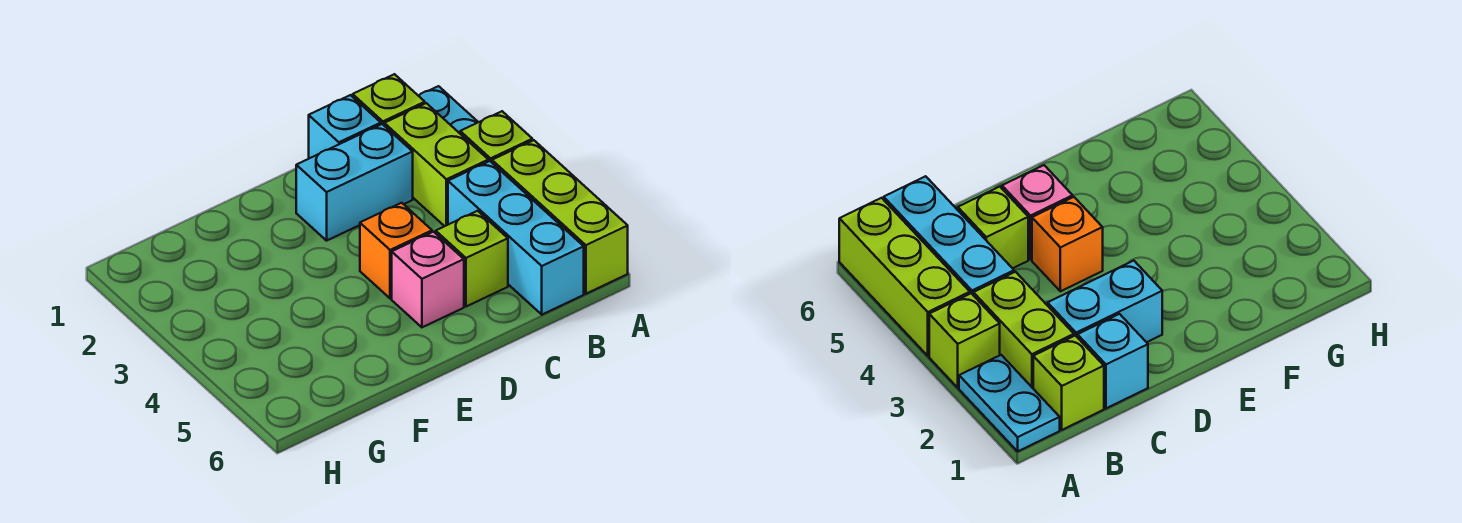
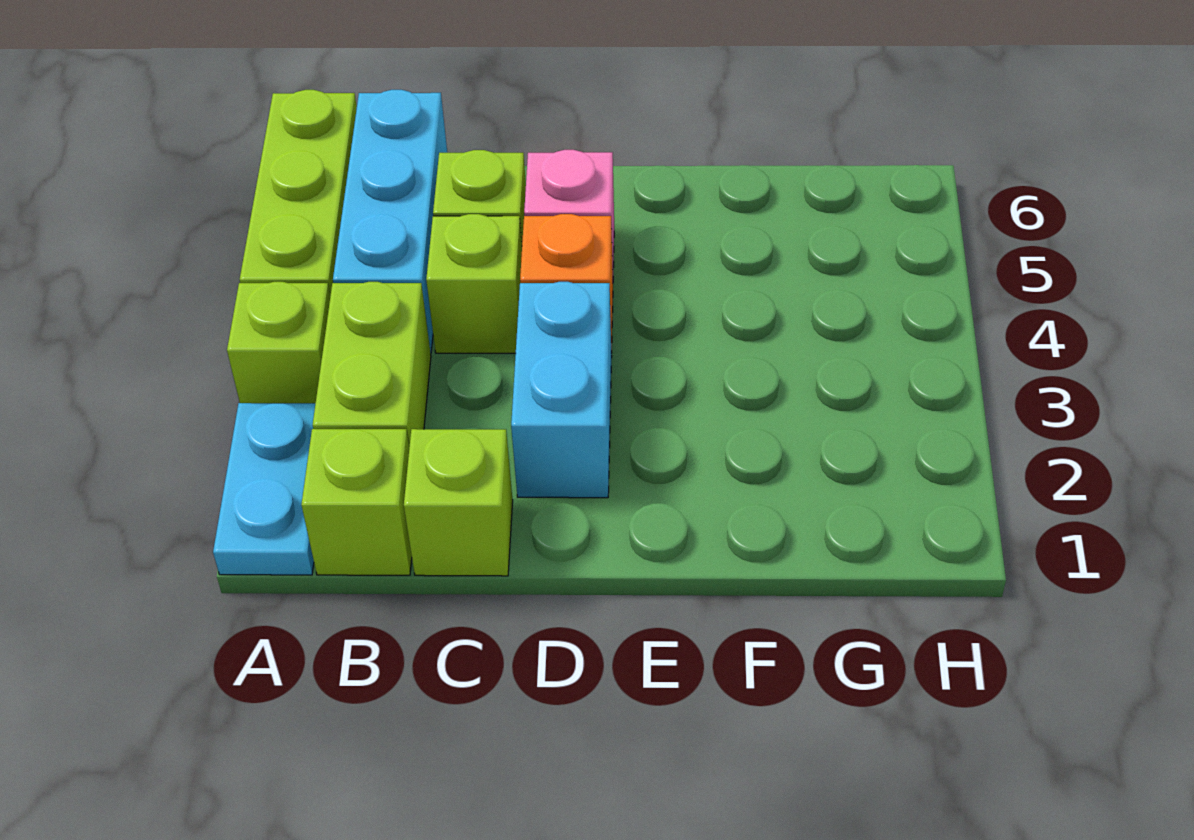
cyan brick C1 level 1 -> lime brick C1 level 1
cyan brick C2:D2 level 1 -> cyan brick D2:D3 level 1
none -> lime brick C4 level 1

